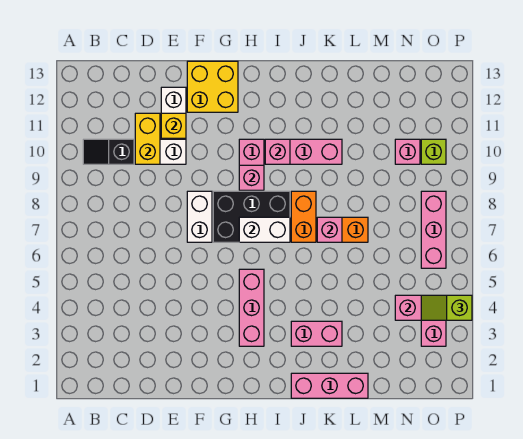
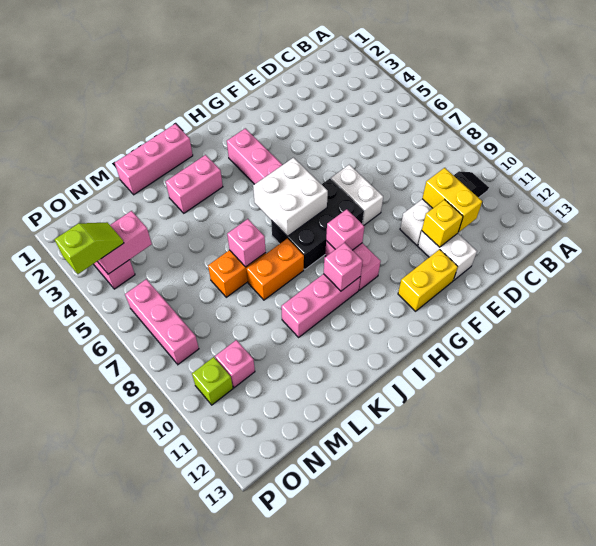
yellow brick F12:G13 level 1 -> yellow brick F12:G12 level 1
white brick H7:I7 level 2 -> white brick H6:I7 level 2
orange brick J7:J8 level 1 -> orange brick J8:K8 level 1

